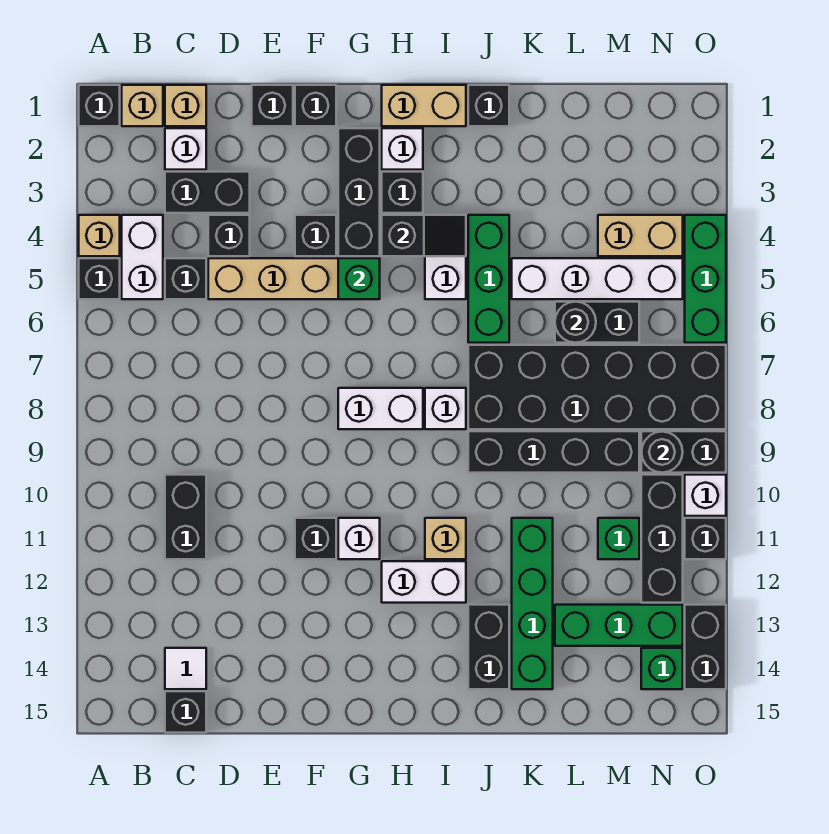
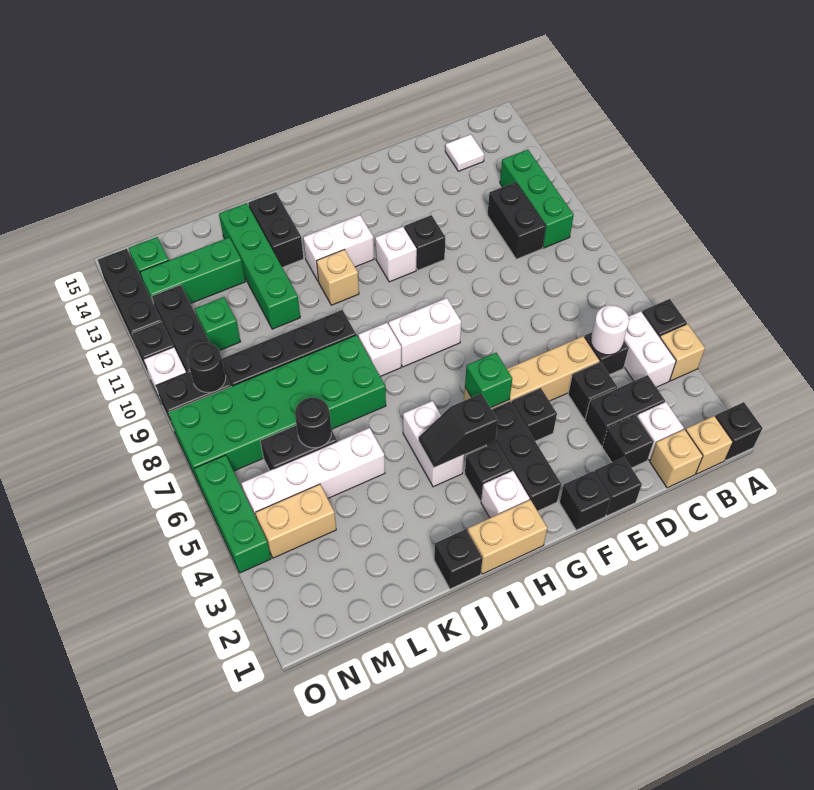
none -> white round brick C5 level 2
black brick C15 level 1 -> black brick D2 level 1
green brick J4:J6 level 1 -> green brick B10:B12 level 1
black brick J7:O8 level 1 -> green brick J7:O8 level 1
black brick O13:O14 level 1 -> black brick O12:O14 level 1

